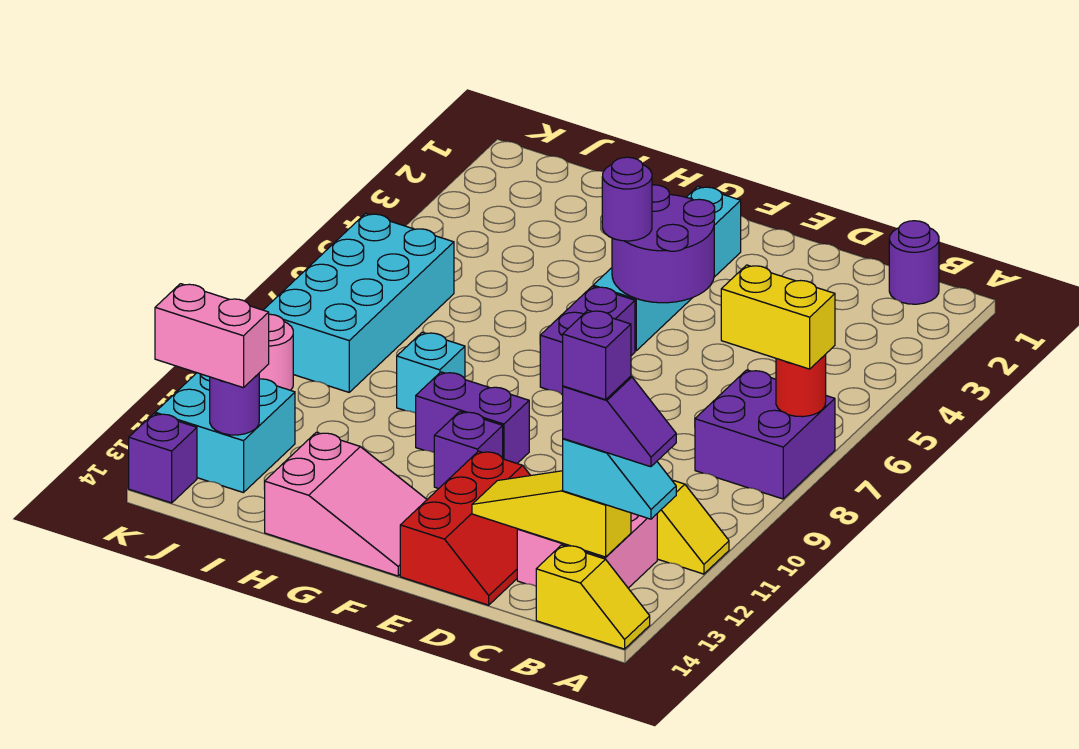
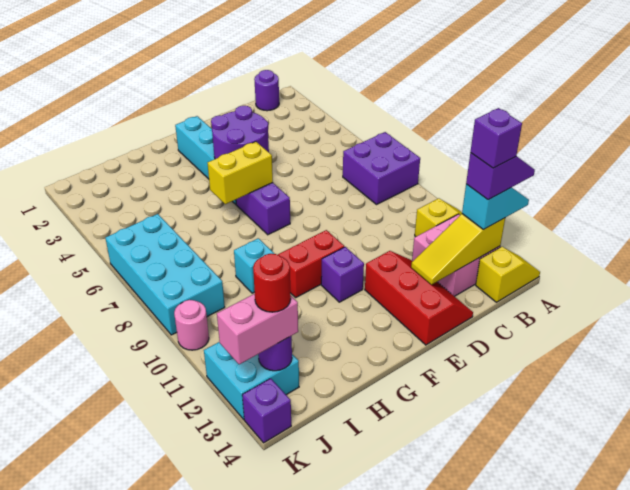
red round brick A7 level 2 -> red round brick J13 level 4
yellow brick A7:B7 level 3 -> yellow brick F6:G6 level 2
purple round brick F5 level 3 -> none
purple brick F10:G10 level 1 -> red brick F10:G10 level 1
pink slope F13:H14 level 1 top H -> none

